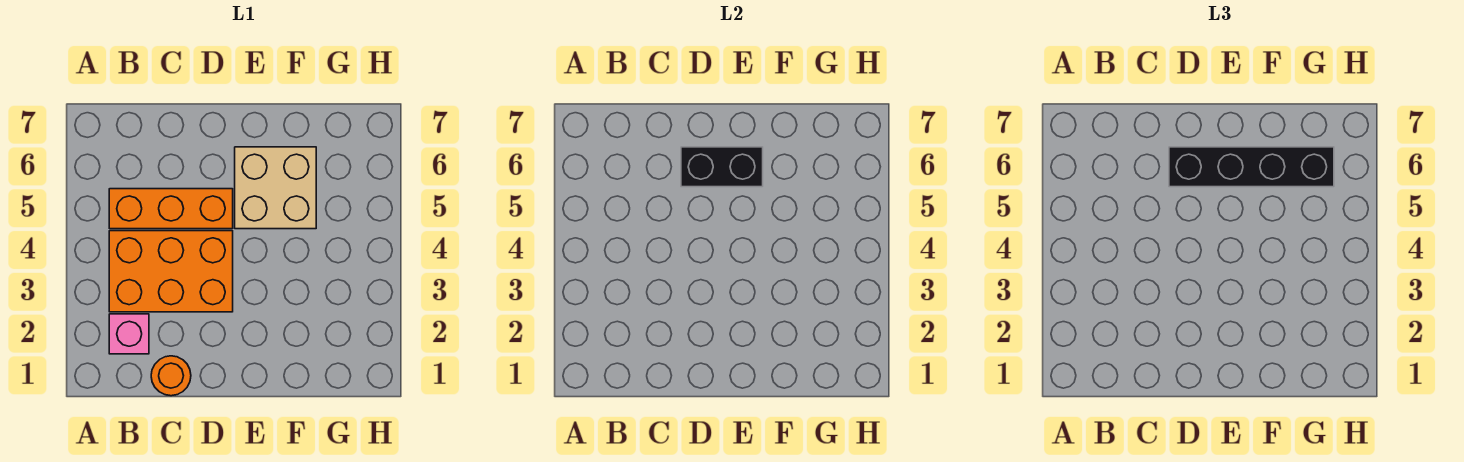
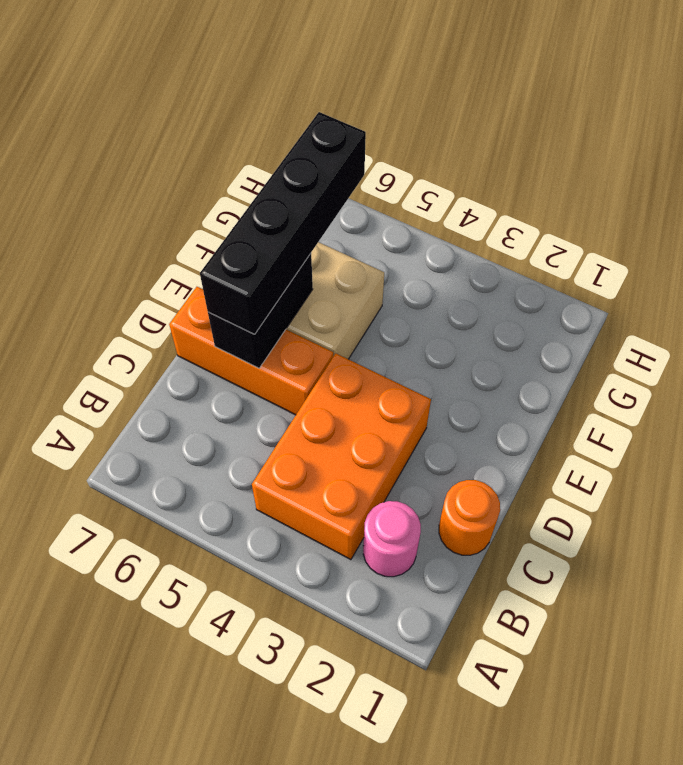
pink brick B2 level 1 -> pink round brick B2 level 1
orange brick B5:D5 level 1 -> orange brick D5:D7 level 1

